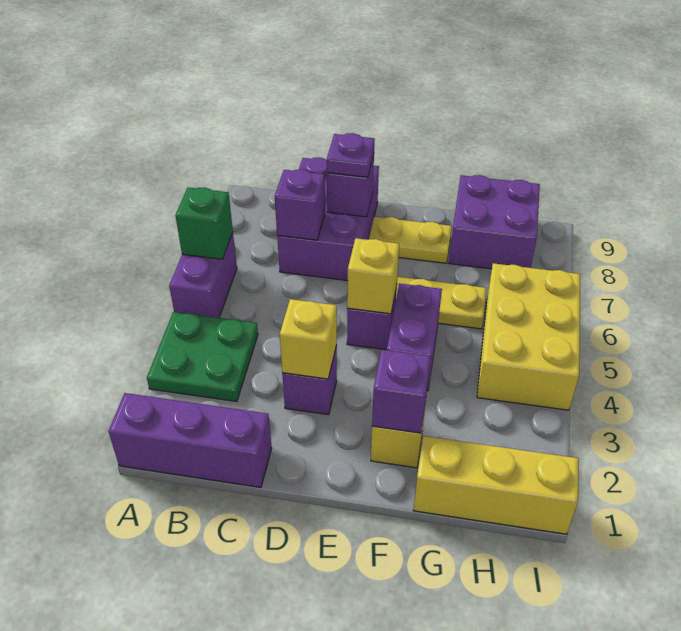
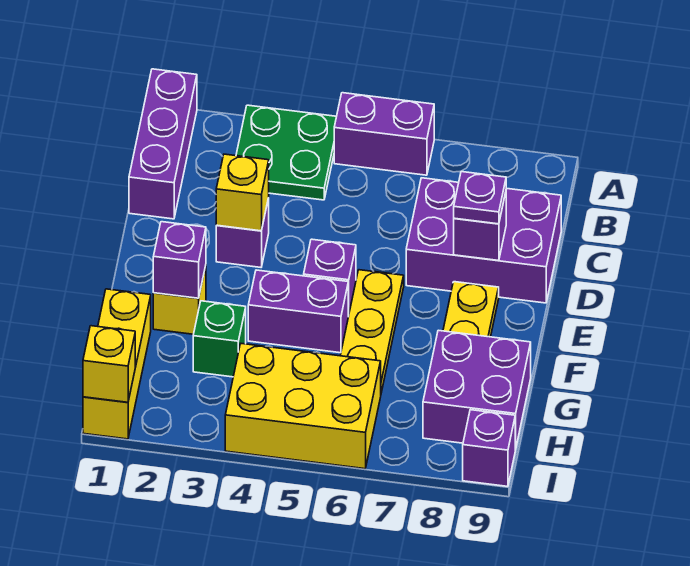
green brick A6 level 2 -> green brick G3 level 1
purple brick C7 level 2 -> purple brick I9 level 1
yellow brick E5 level 2 -> yellow brick I1 level 2

